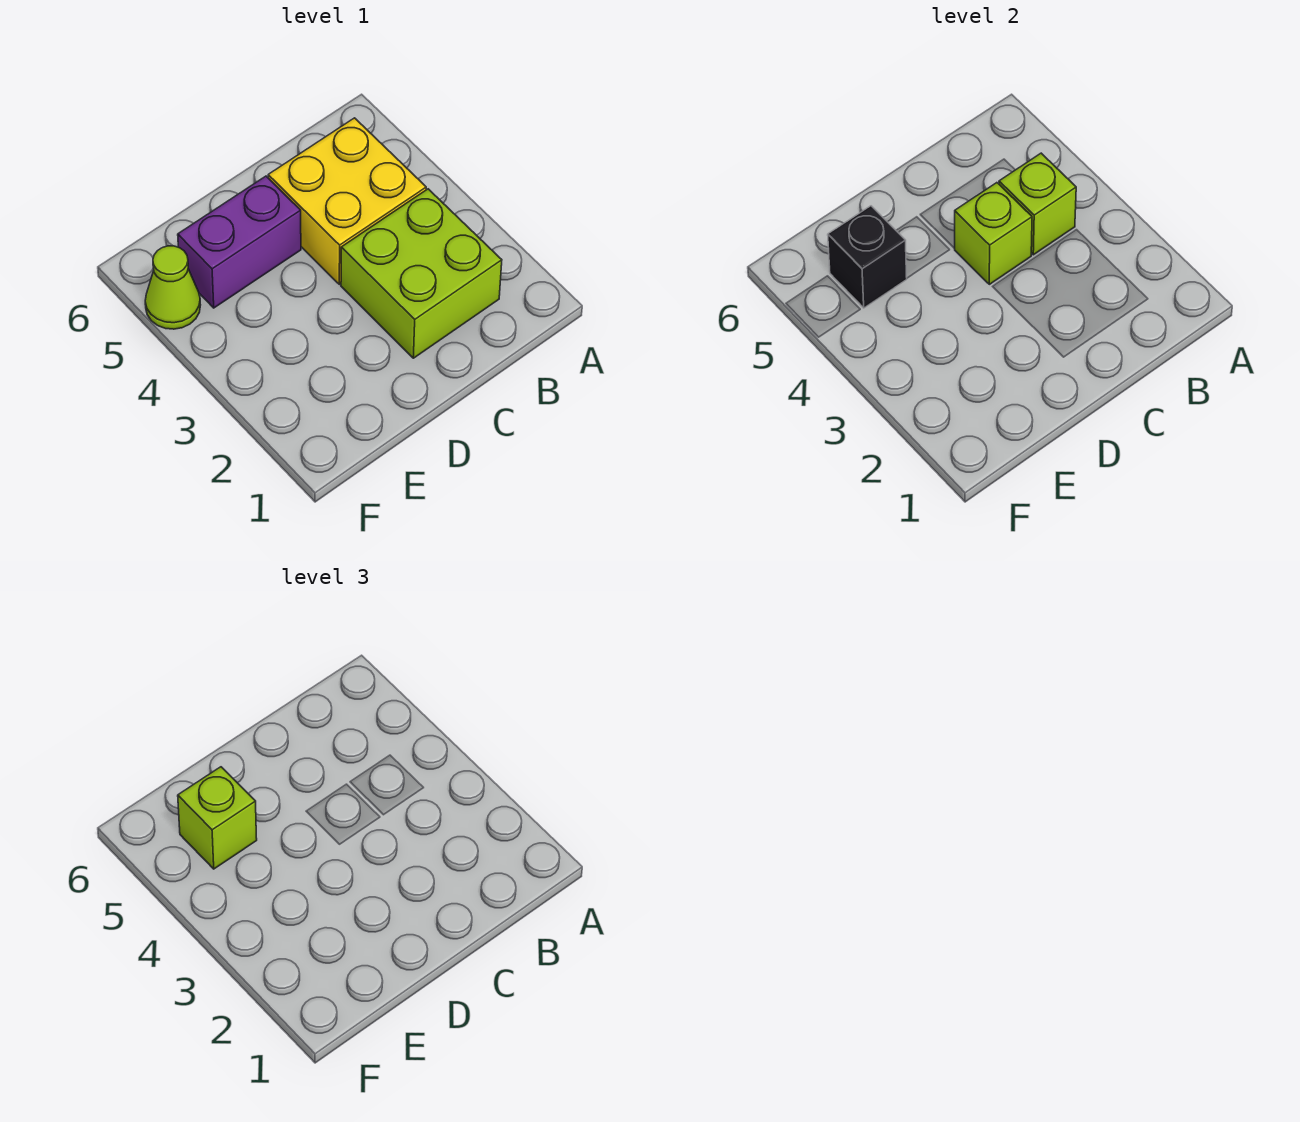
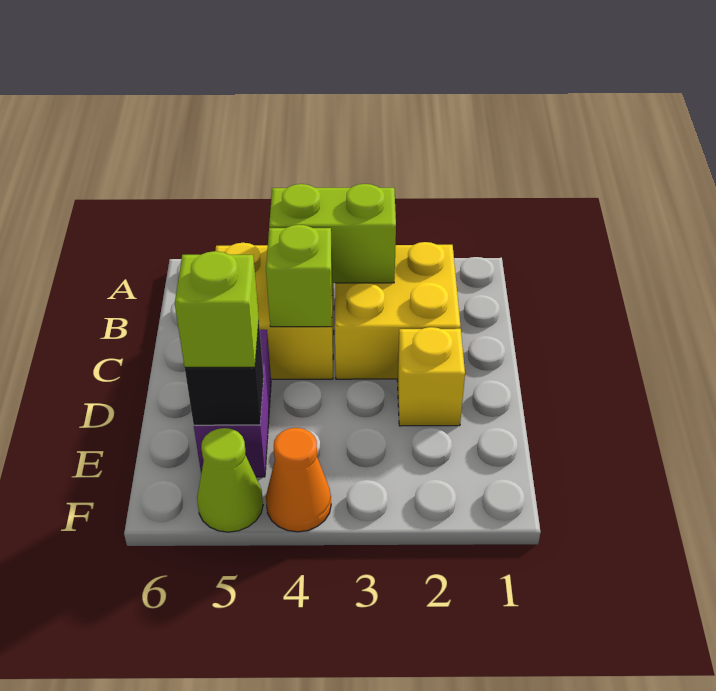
lime brick B2:C3 level 1 -> yellow brick B2:C3 level 1
lime brick B4 level 2 -> lime brick B3:B4 level 2
none -> yellow brick D2 level 1
none -> orange cone F4 level 1

